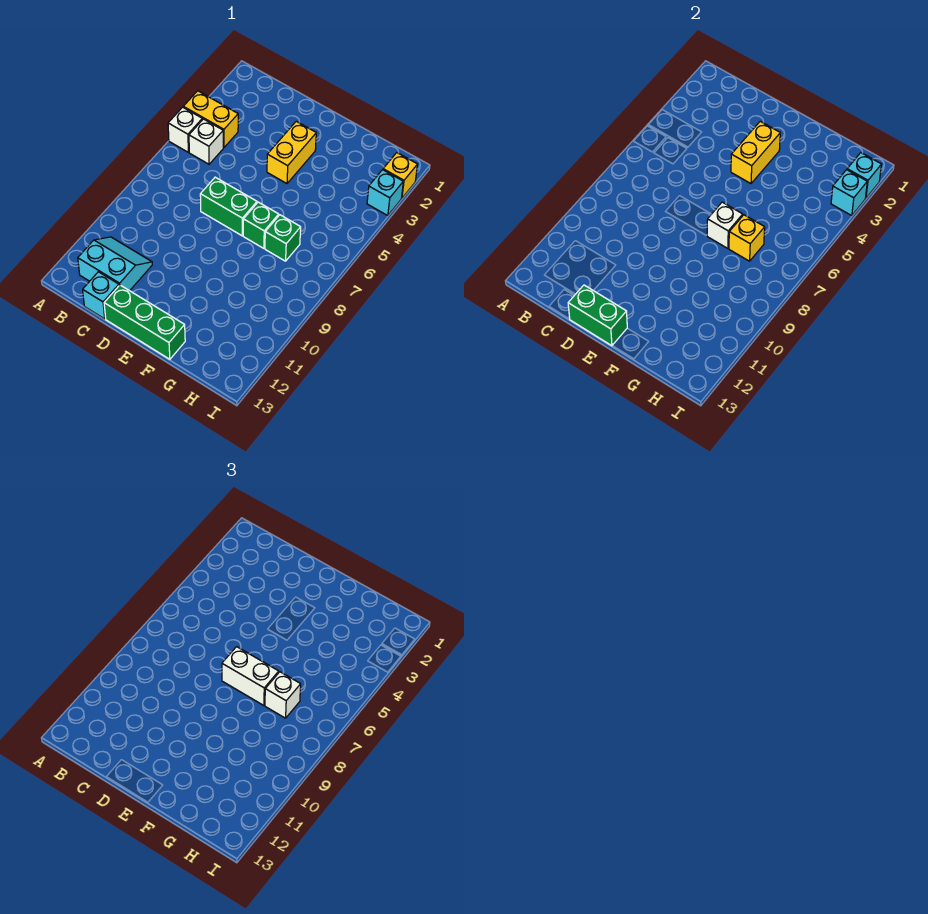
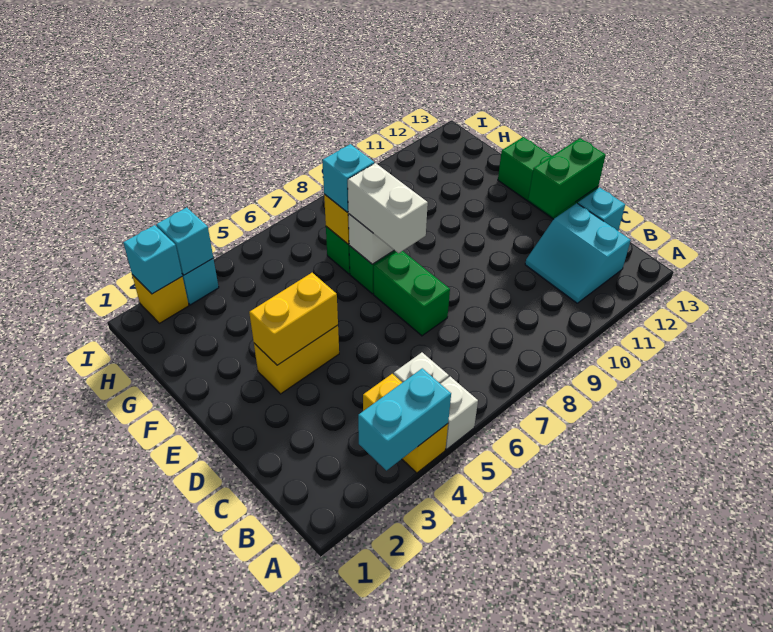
none -> cyan brick A3:A4 level 2
green brick D13:E13 level 2 -> green brick D12:D13 level 2
white brick G7 level 3 -> cyan brick G7 level 3

